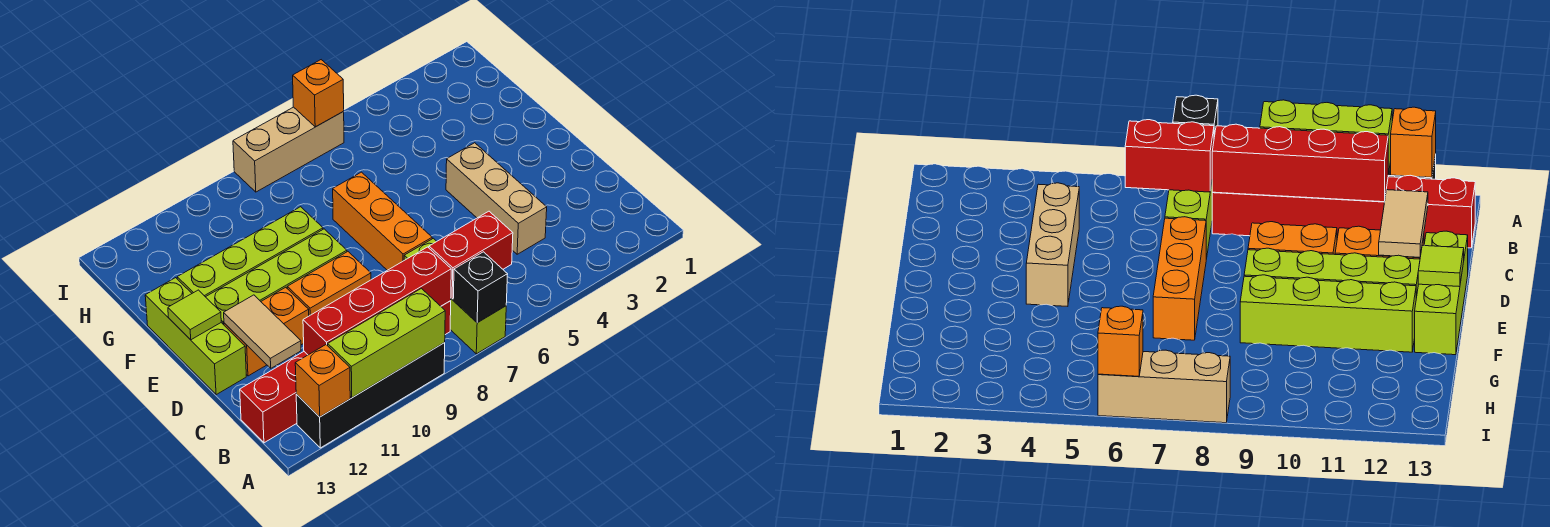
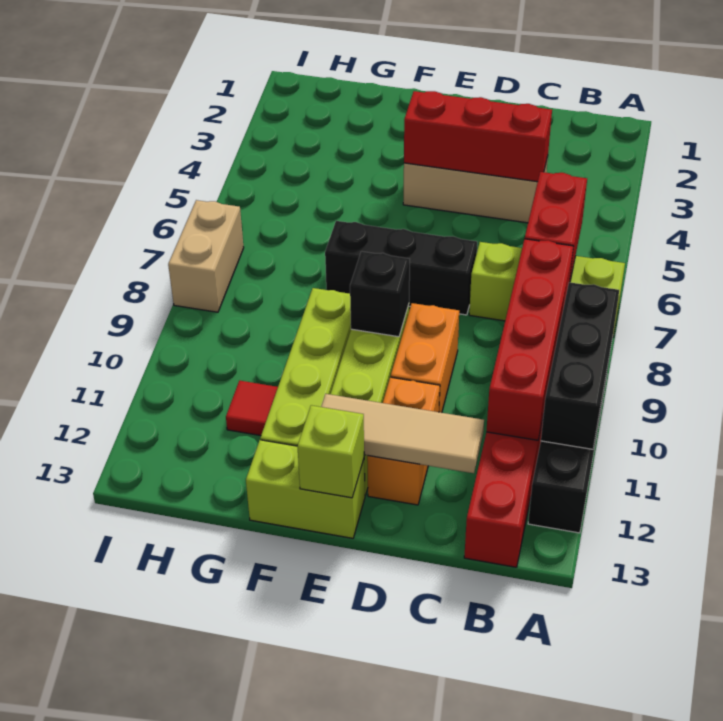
black brick A7 level 2 -> black brick E9 level 2
lime brick A9:A11 level 2 -> black brick A9:A11 level 2
orange brick A12 level 2 -> none
none -> red brick C4:E4 level 2
tan tile C12:D12 level 2 -> tan tile C12:E12 level 2
orange brick D7:F7 level 1 -> black brick D7:F7 level 1
lime brick D13:F13 level 1 -> lime brick E13:F13 level 1
lime tile E13 level 2 -> lime brick E13 level 2
none -> red tile G11 level 1
tan brick I6:I8 level 1 -> tan brick I7:I8 level 1
orange brick I6 level 2 -> none

